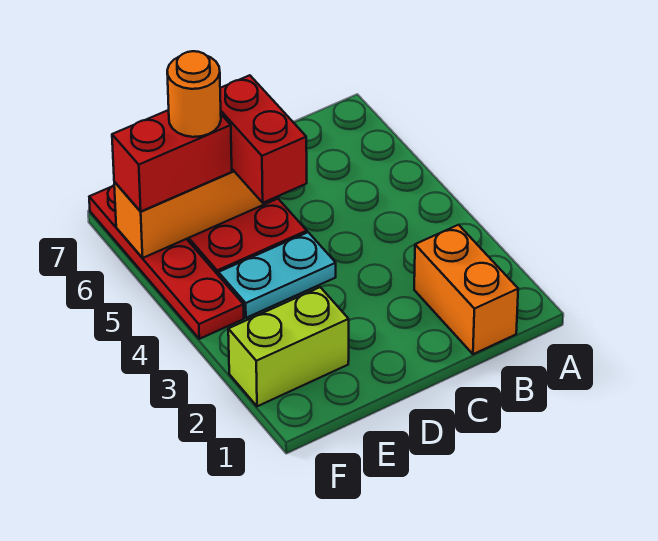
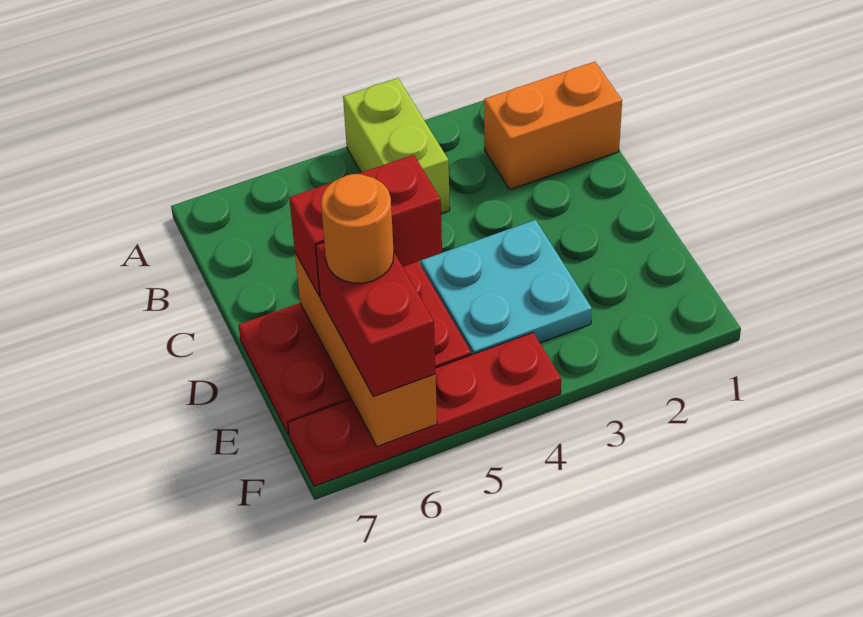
cyan plate D4:E4 level 1 -> cyan plate D3:E4 level 1
lime brick E2:F2 level 1 -> lime brick A4:B4 level 1

